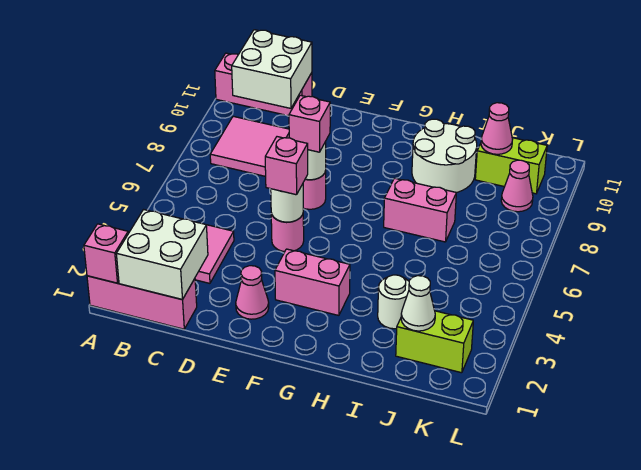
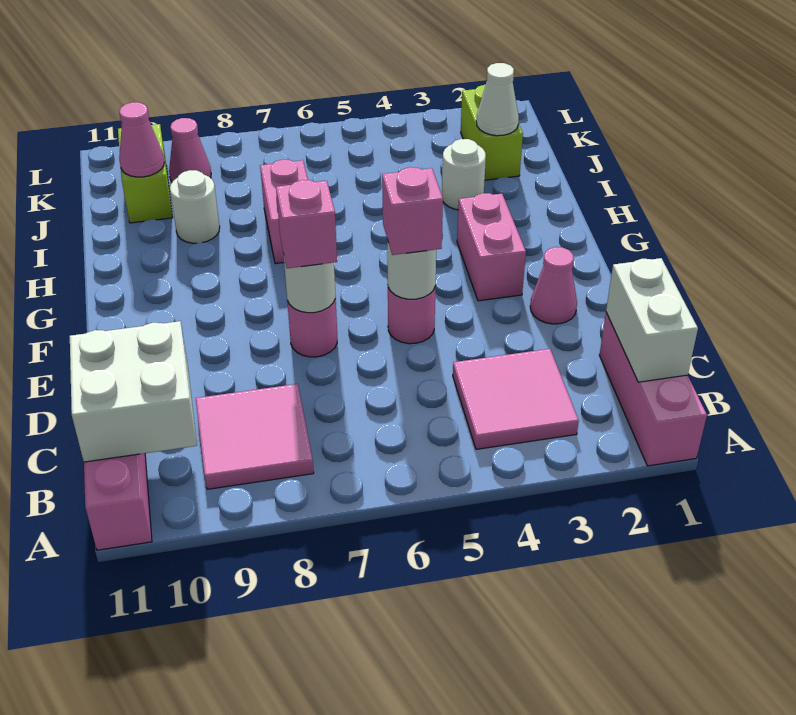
pink brick A1 level 2 -> none
white brick B1:C2 level 2 -> white brick B1:C1 level 2
white round brick H9:I10 level 1 -> white round brick I9 level 1

